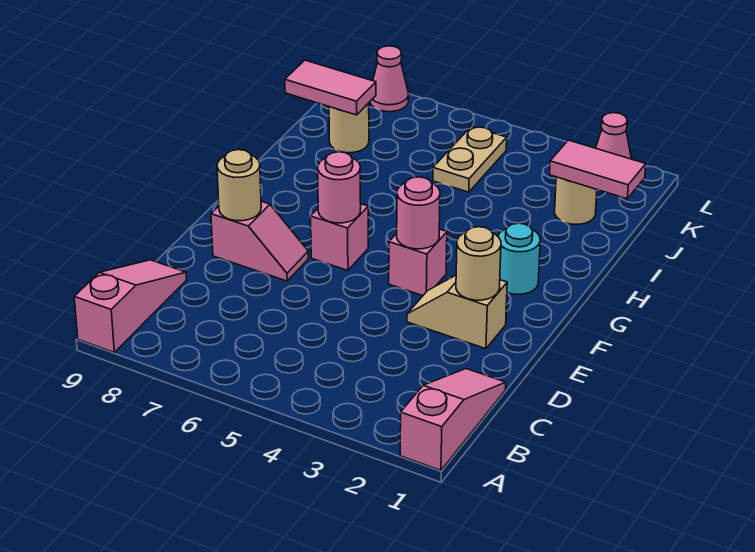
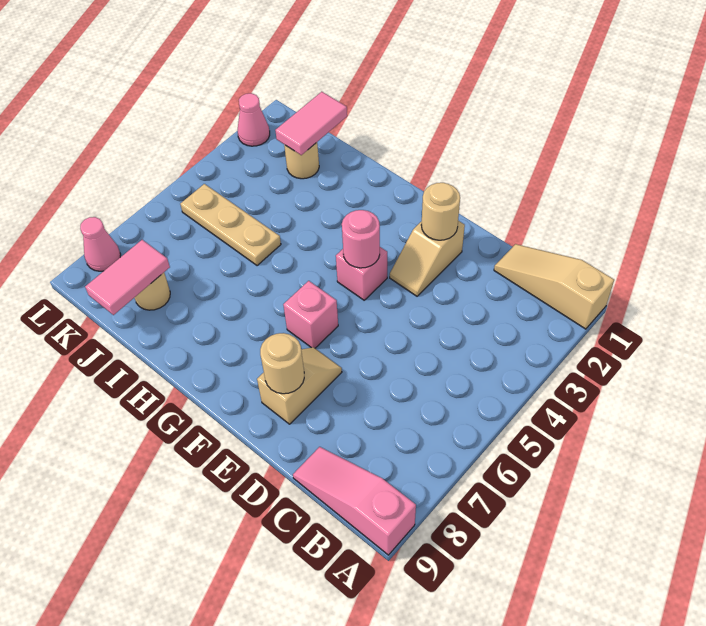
pink slope A1:C1 level 1 top A -> tan slope A1:C1 level 1 top A
pink slope E7:E8 level 1 top 8 -> tan slope E7:E8 level 1 top 8
pink round brick F6 level 2 -> none
cyan round brick G2 level 1 -> none
tan plate J5:K5 level 1 -> tan plate I5:K5 level 1

